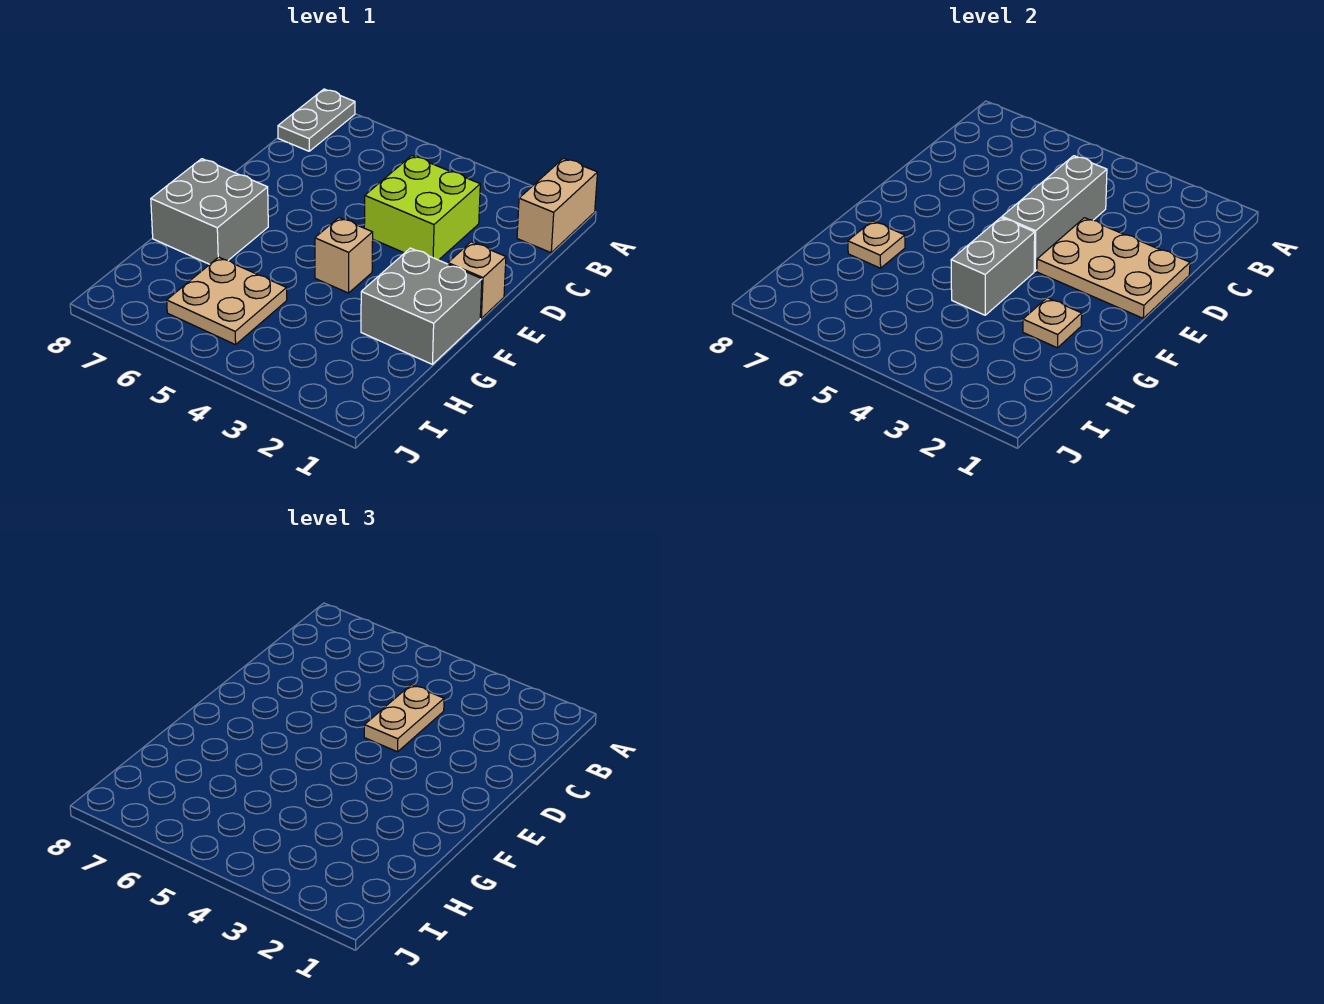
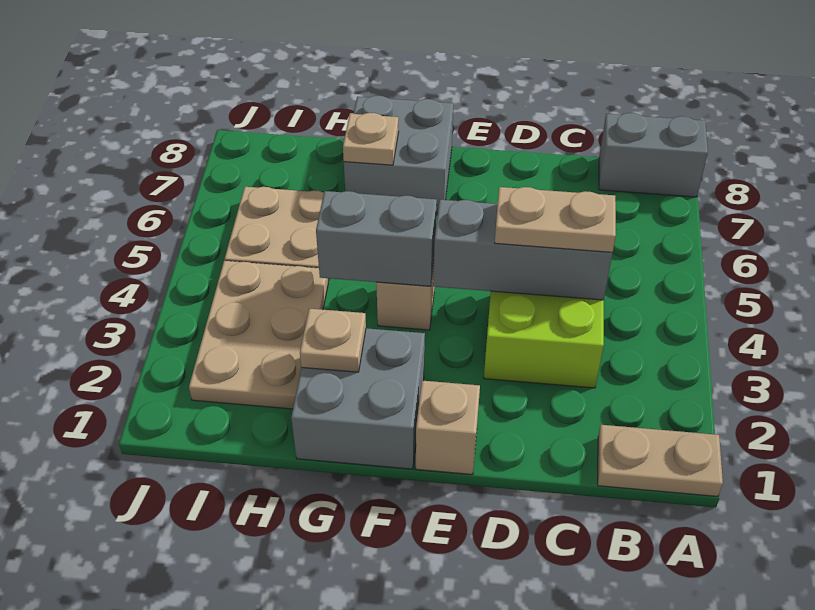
tan brick A1:B1 level 1 -> tan plate A1:B1 level 1
grey plate A8:B8 level 1 -> grey brick A8:B8 level 1
tan plate D1:E3 level 2 -> tan plate H2:I4 level 1

